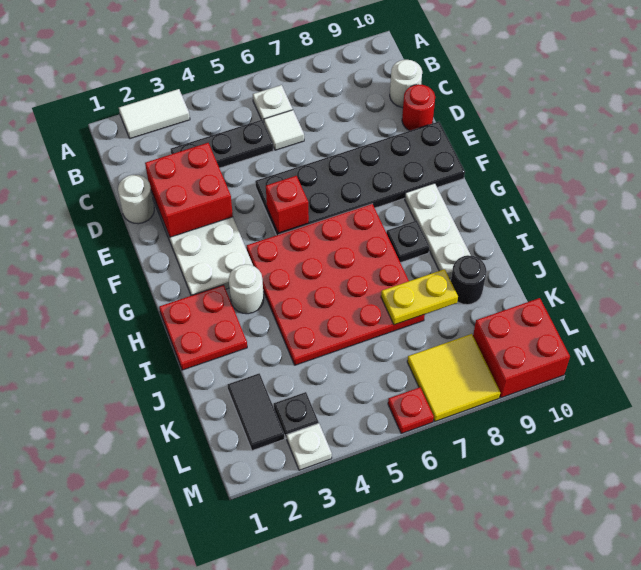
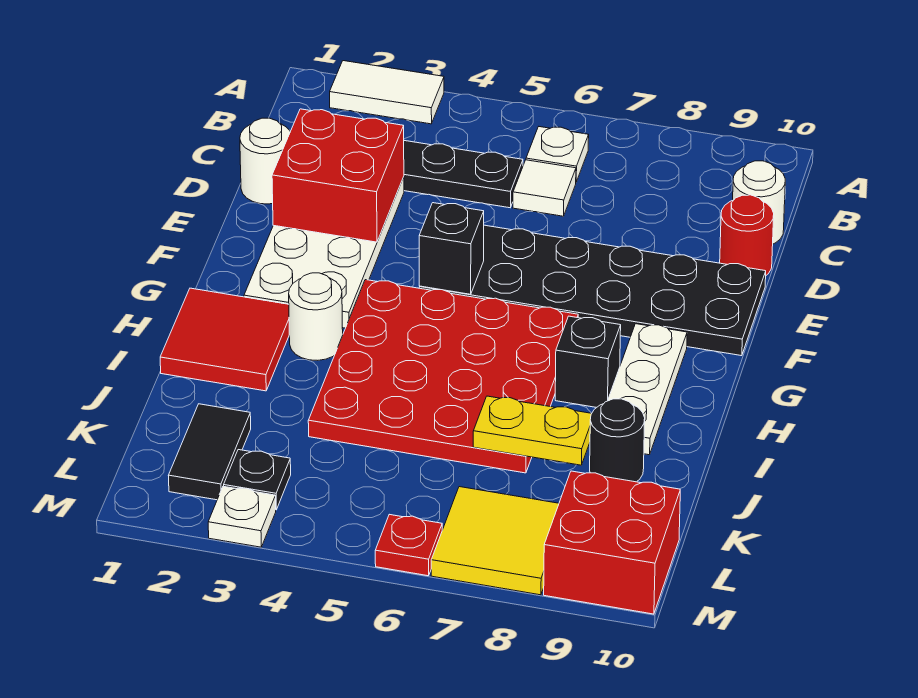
red brick F5 level 2 -> black brick F5 level 2
red plate H1:I2 level 1 -> red tile H1:I2 level 1
black plate H8 level 1 -> black brick H8 level 1

